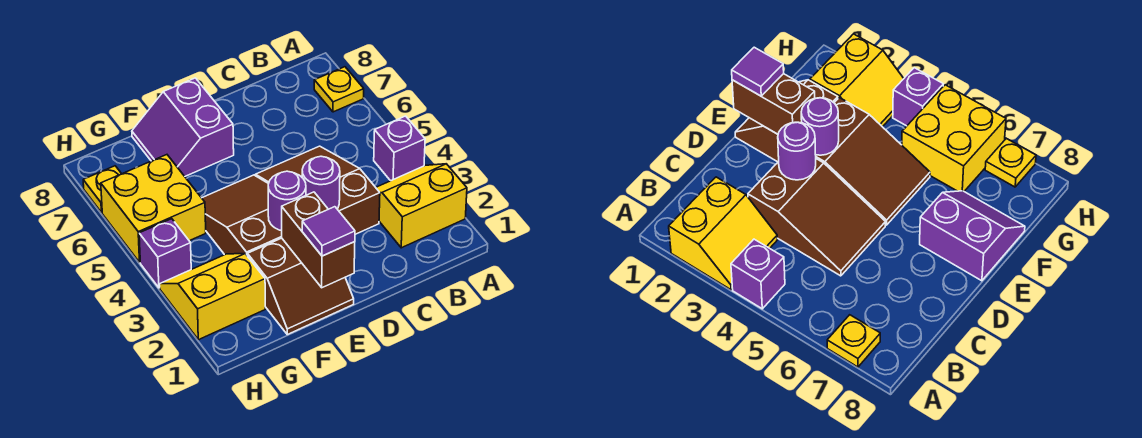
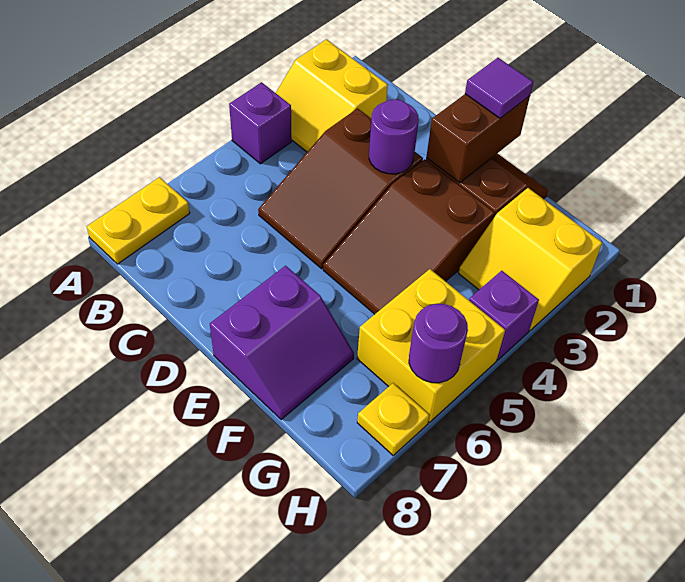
yellow plate A7 level 1 -> yellow plate A7:A8 level 1
purple round brick E3 level 2 -> purple round brick H6 level 2

